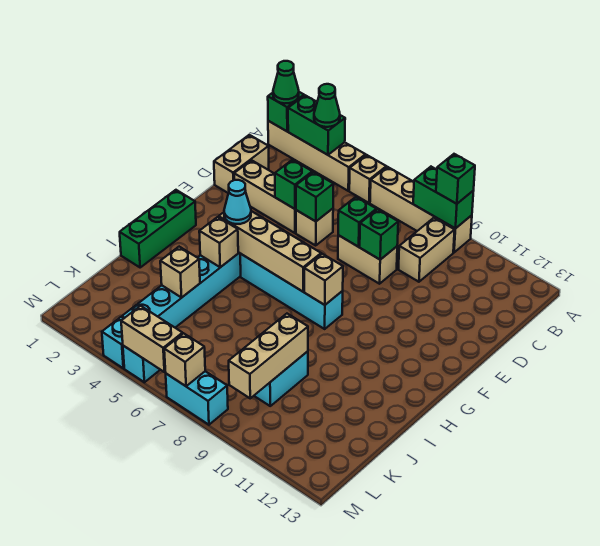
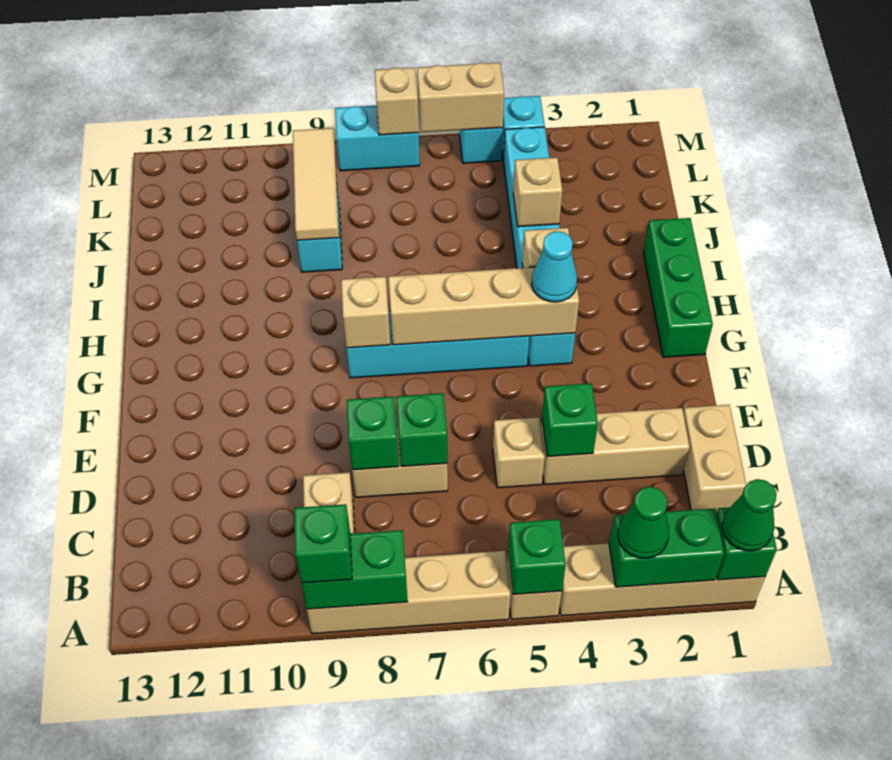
green brick D5 level 2 -> green brick A5 level 2
tan brick J9:L9 level 2 -> tan tile J9:L9 level 2

